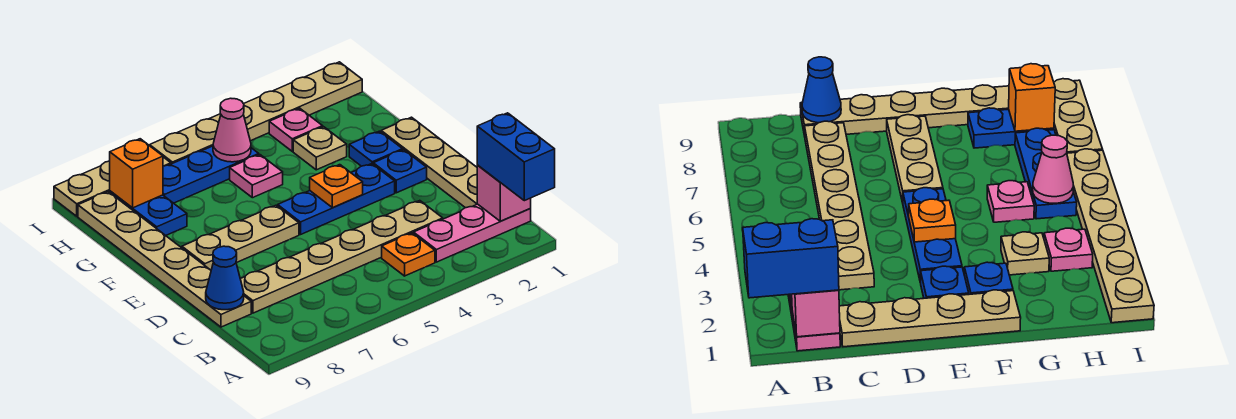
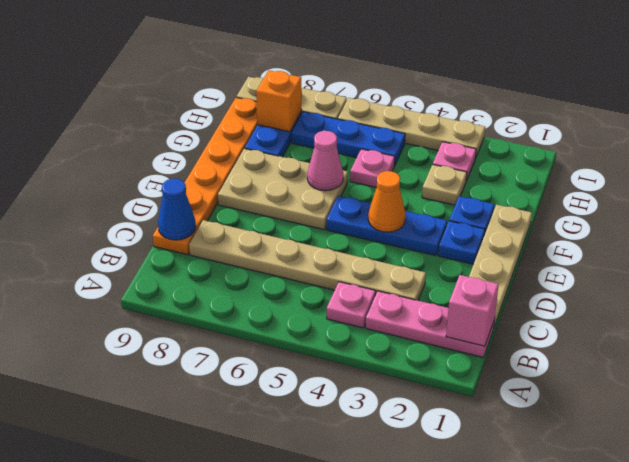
blue brick A1:B1 level 3 -> none
orange plate B4 level 1 -> pink plate B4 level 1
tan plate C9:H9 level 1 -> orange plate C9:H9 level 1
orange plate E4 level 2 -> orange cone E4 level 2
tan plate E6:E8 level 1 -> tan plate E6:F8 level 1
pink cone H5 level 2 -> pink cone F6 level 2
tan plate I1:I6 level 1 -> tan plate I3:I6 level 1

